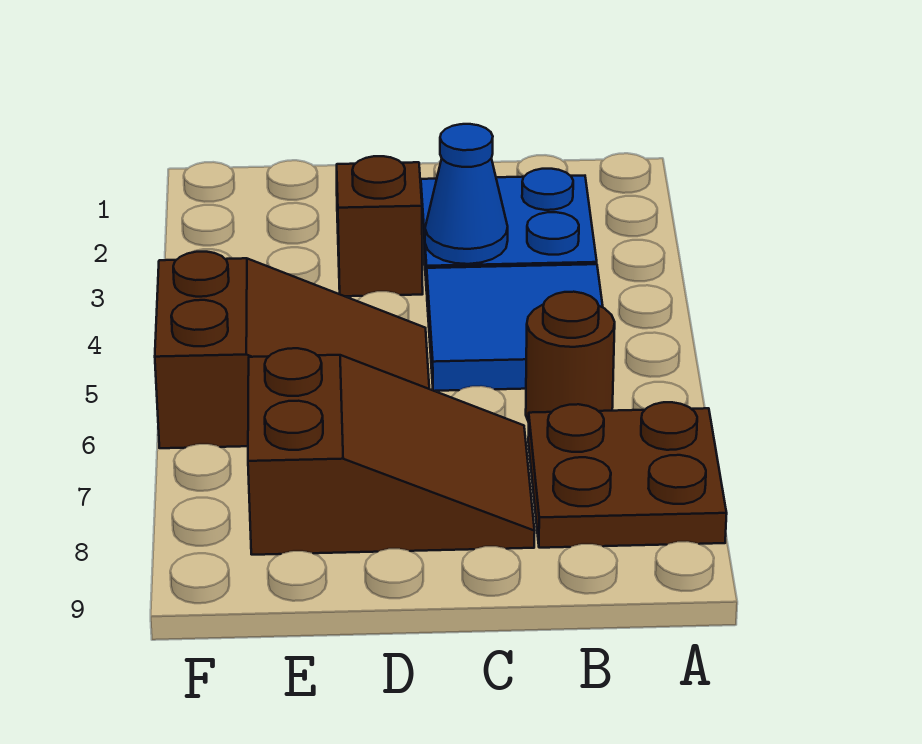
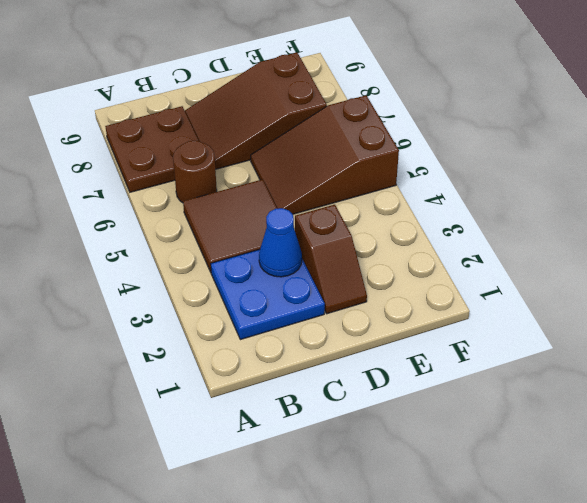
blue tile B4:C5 level 1 -> brown tile B4:C5 level 1

